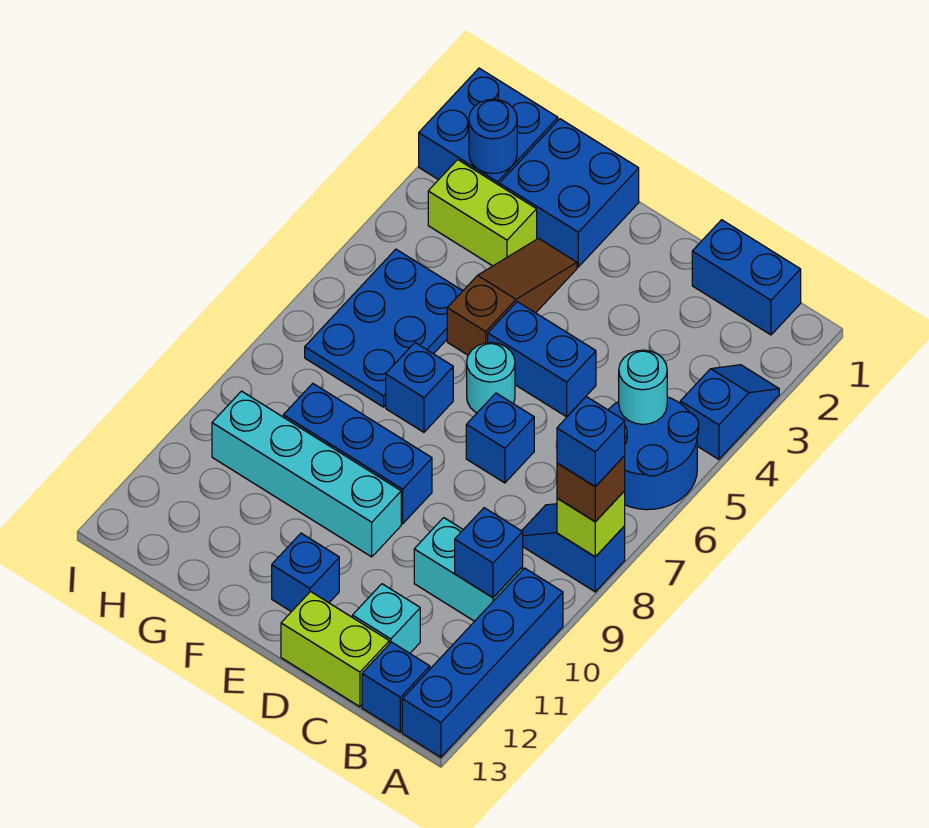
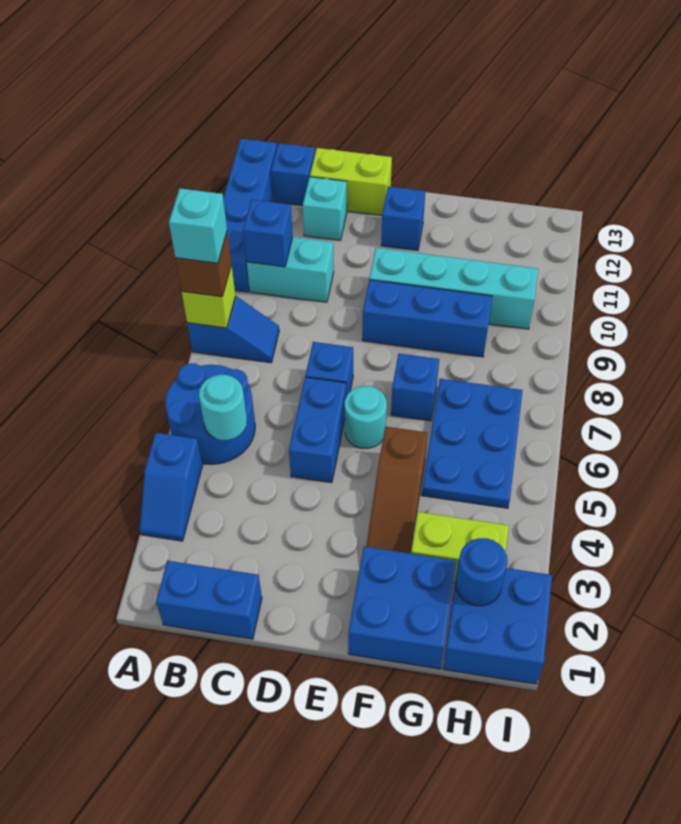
blue brick A8 level 4 -> cyan brick A8 level 4
blue brick D5:E5 level 1 -> blue brick D5:D6 level 1

